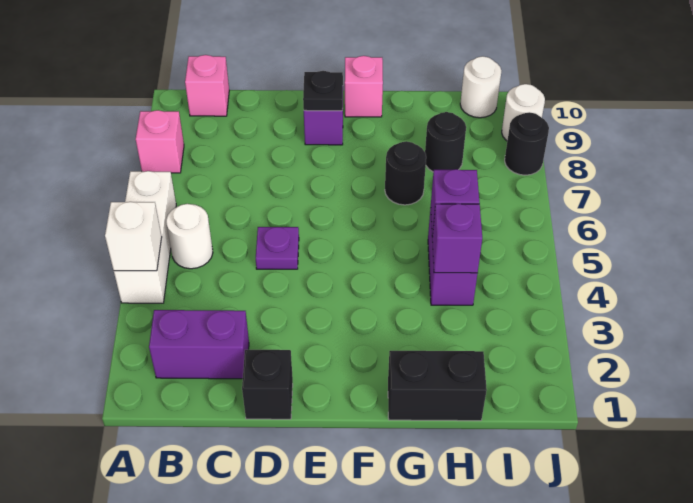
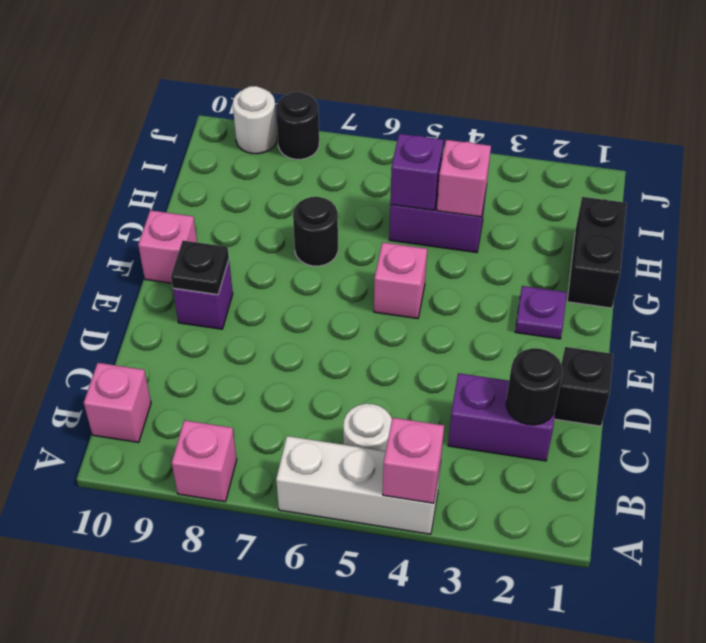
white brick A4 level 2 -> pink brick A4 level 2
purple brick B2:C2 level 1 -> purple brick C2:C3 level 1
purple plate D5 level 1 -> purple plate F2 level 1
none -> pink brick F5 level 1
purple brick H4 level 2 -> pink brick H4 level 2
black round brick H8 level 1 -> black round brick C2 level 2
white round brick I10 level 1 -> none

